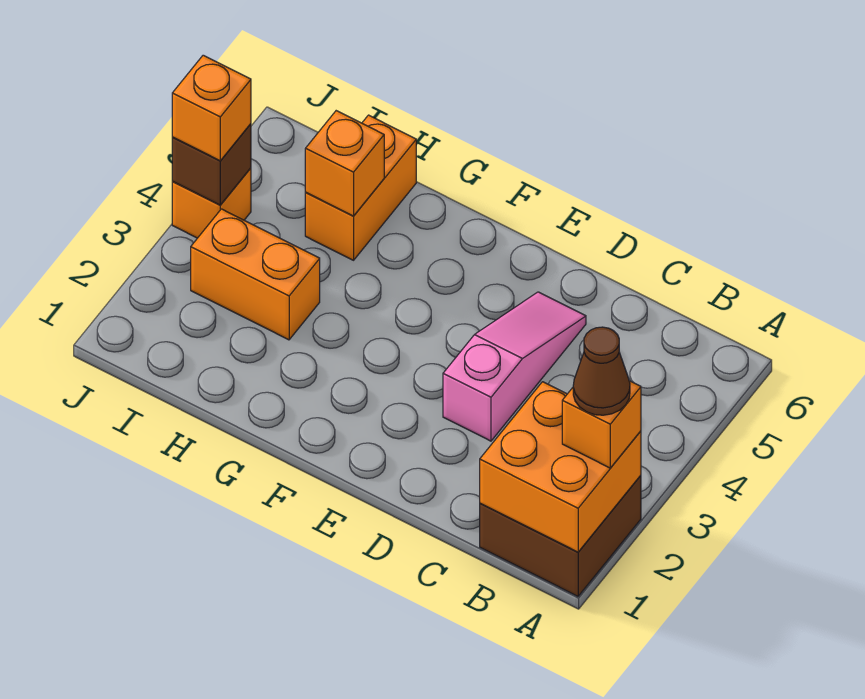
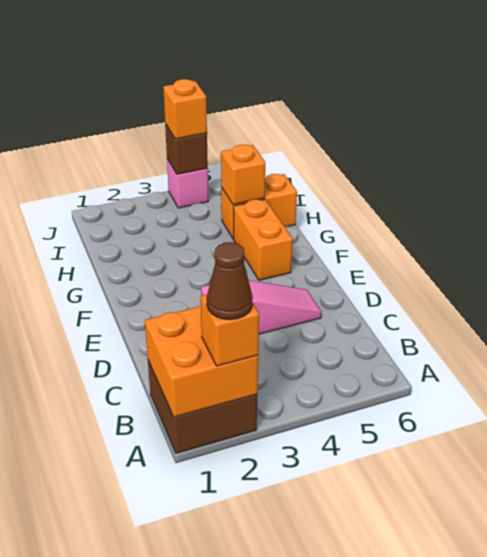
orange brick H3:I3 level 1 -> orange brick F5:G5 level 1
orange brick J4 level 1 -> pink brick J4 level 1

